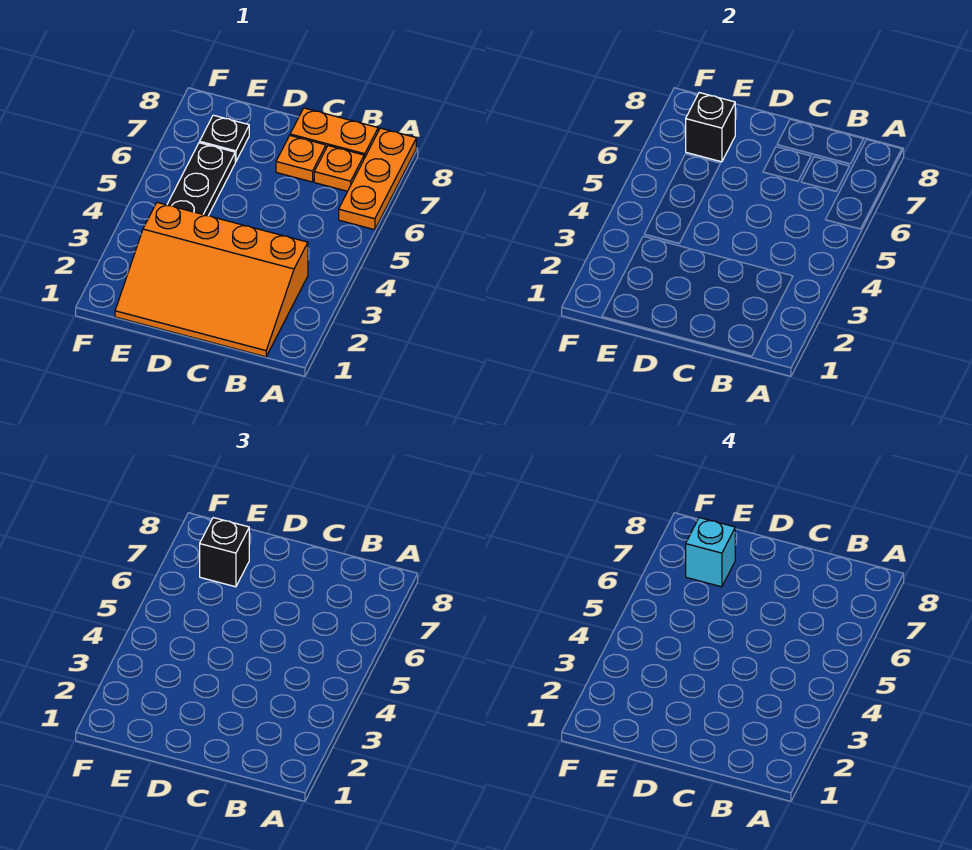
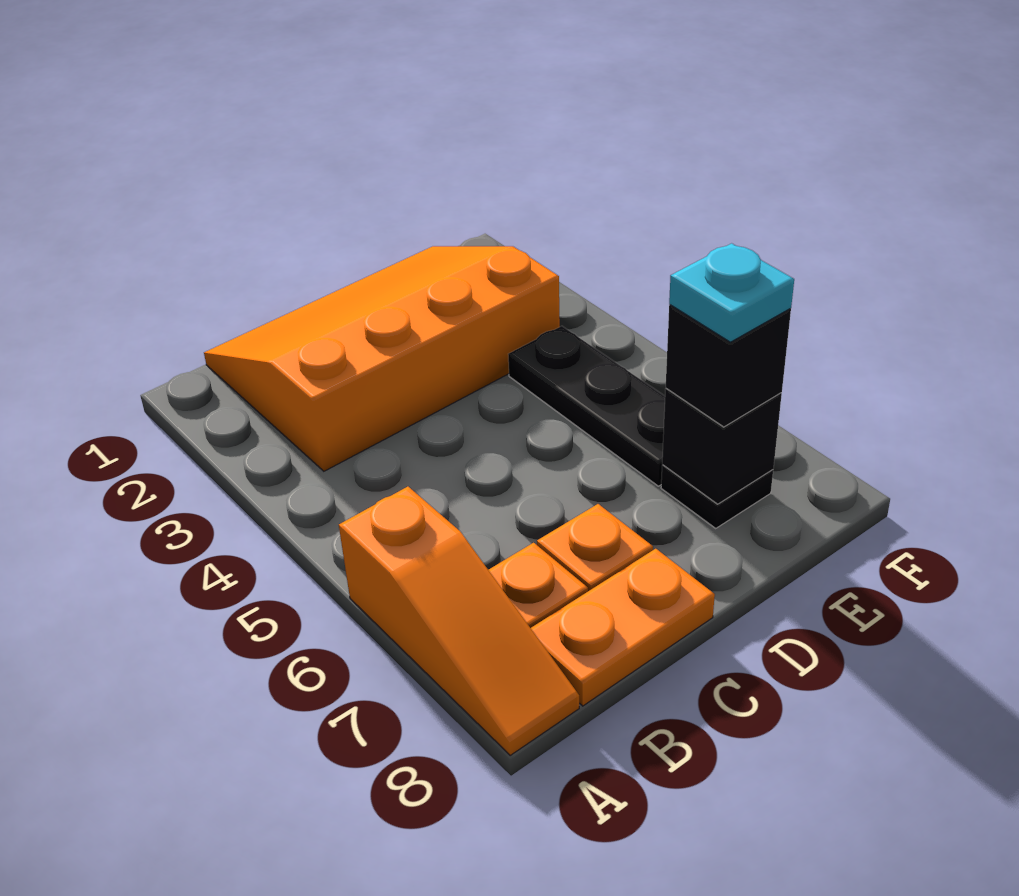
orange plate A6:A8 level 1 -> orange slope A6:A8 level 1 top 6
cyan brick E7 level 4 -> cyan plate E7 level 4

